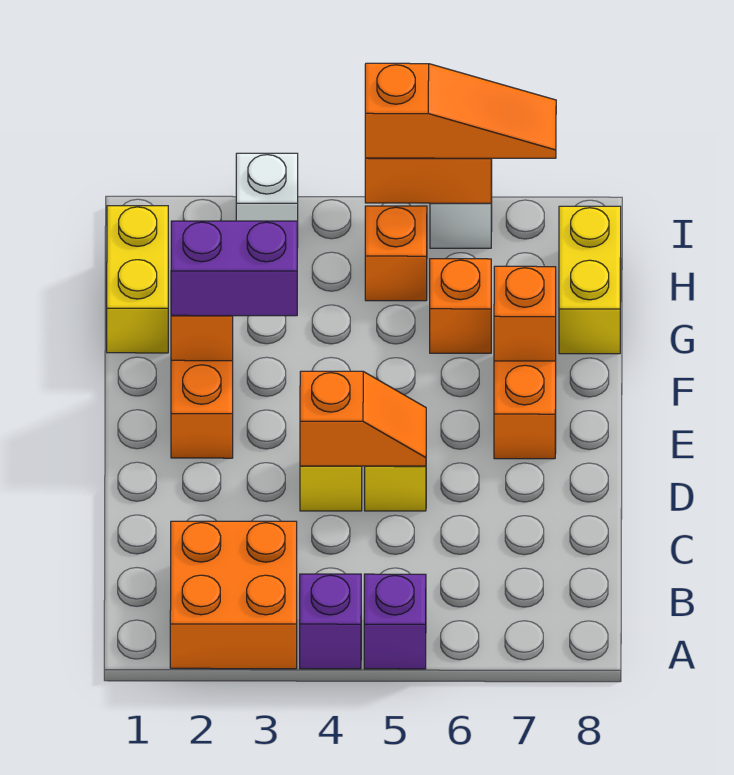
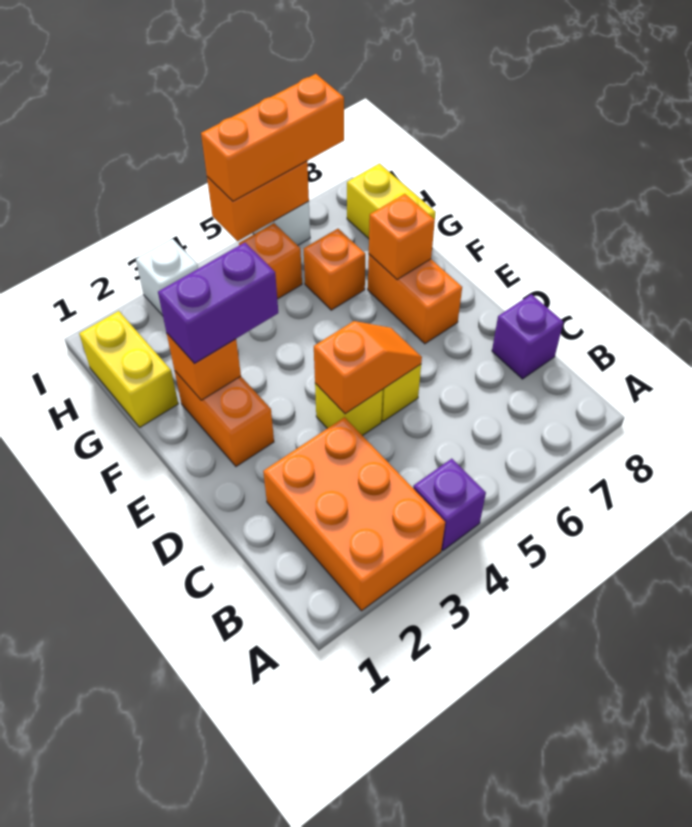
orange brick A2:B3 level 1 -> orange brick A2:C3 level 1
purple brick A5 level 1 -> purple brick C8 level 1
orange slope I5:I7 level 3 top 5 -> orange brick I5:I7 level 3

